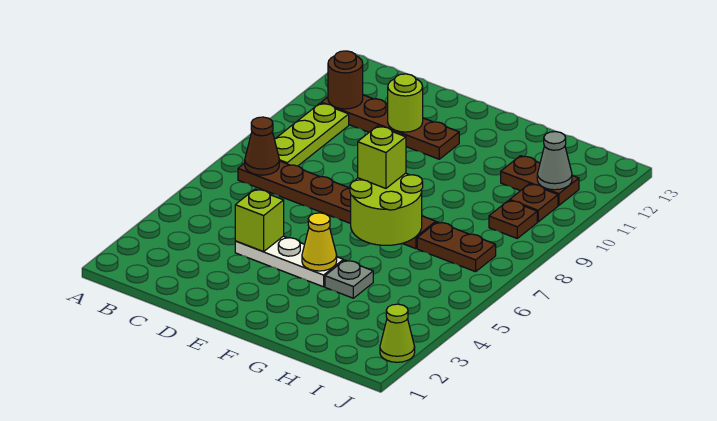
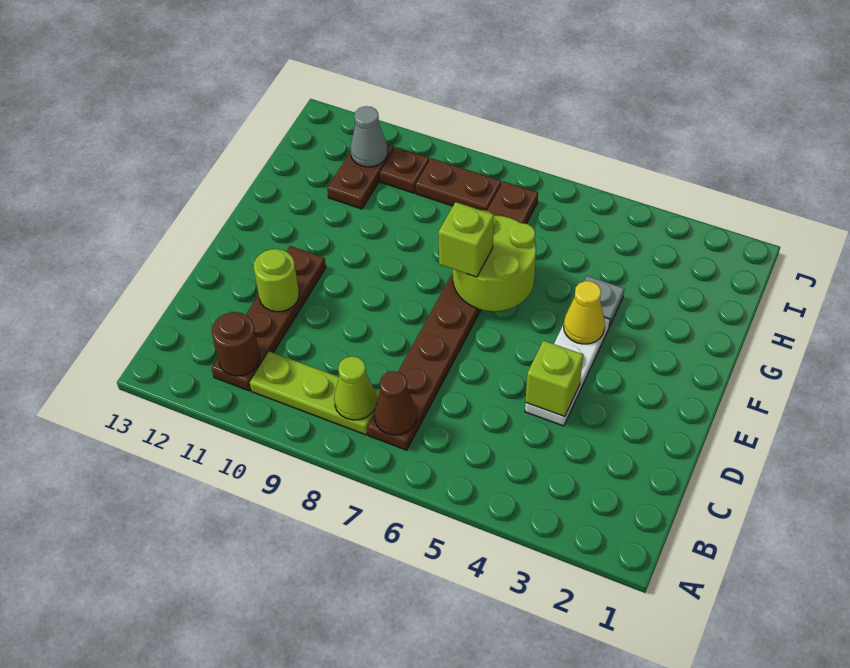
brown plate I9 level 1 -> brown plate I8:I9 level 1
lime cone J2 level 1 -> lime cone B8 level 2

